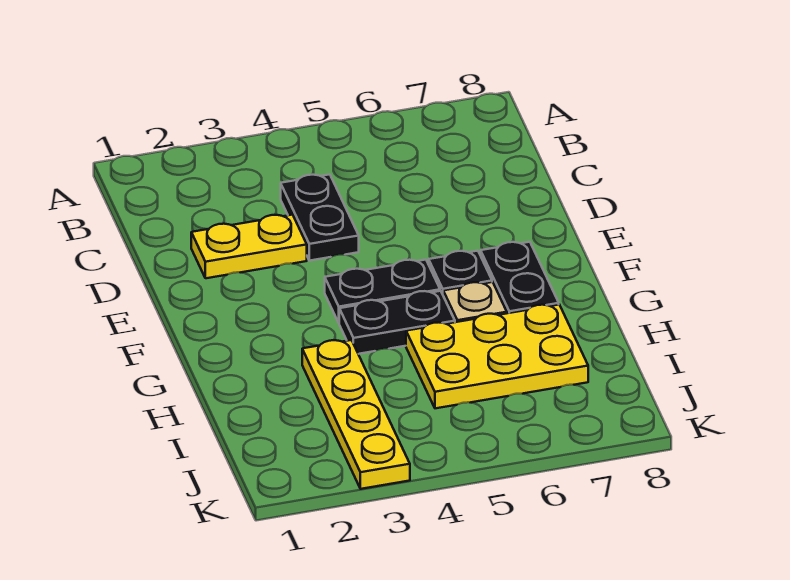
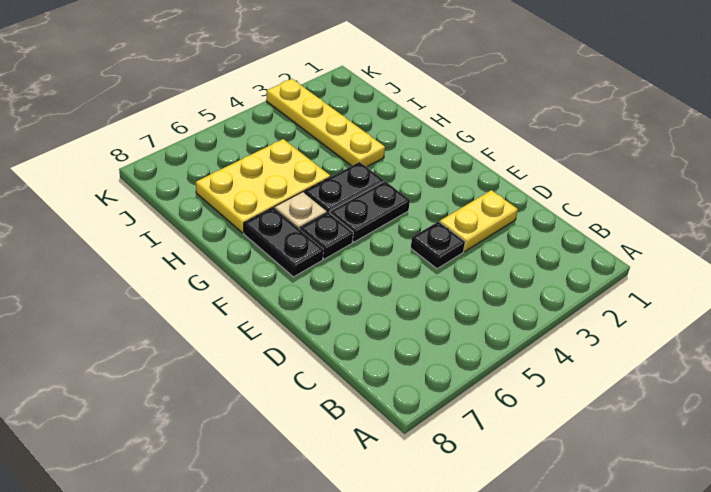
black plate C4:D4 level 1 -> black plate D4 level 1

